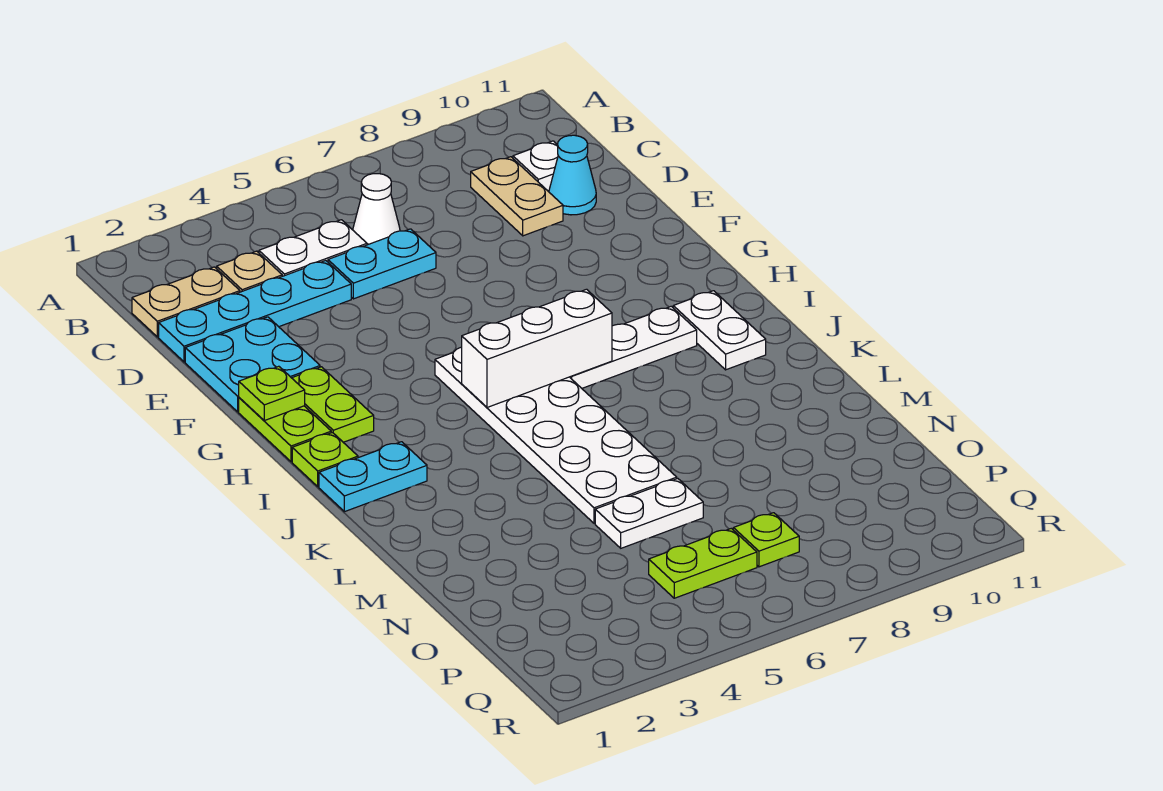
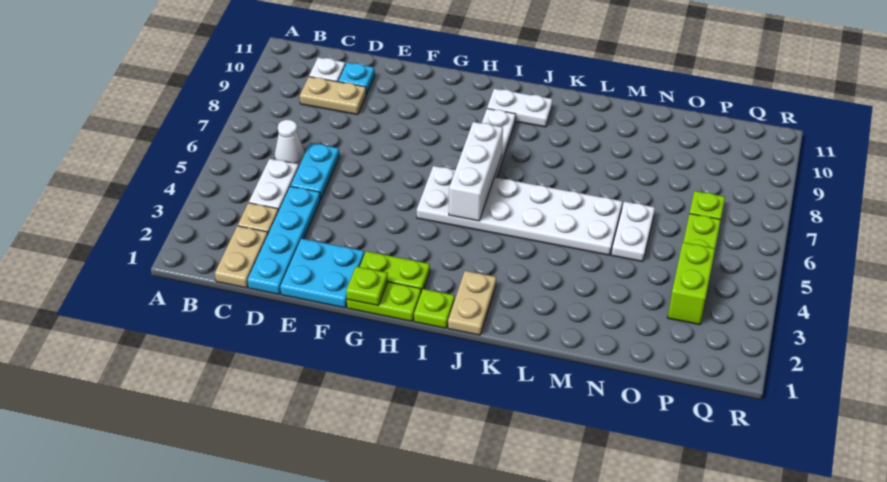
cyan cone D10 level 1 -> cyan plate D10 level 1
cyan plate J1:J2 level 1 -> tan plate J1:J2 level 1
none -> lime brick P3:P4 level 1

